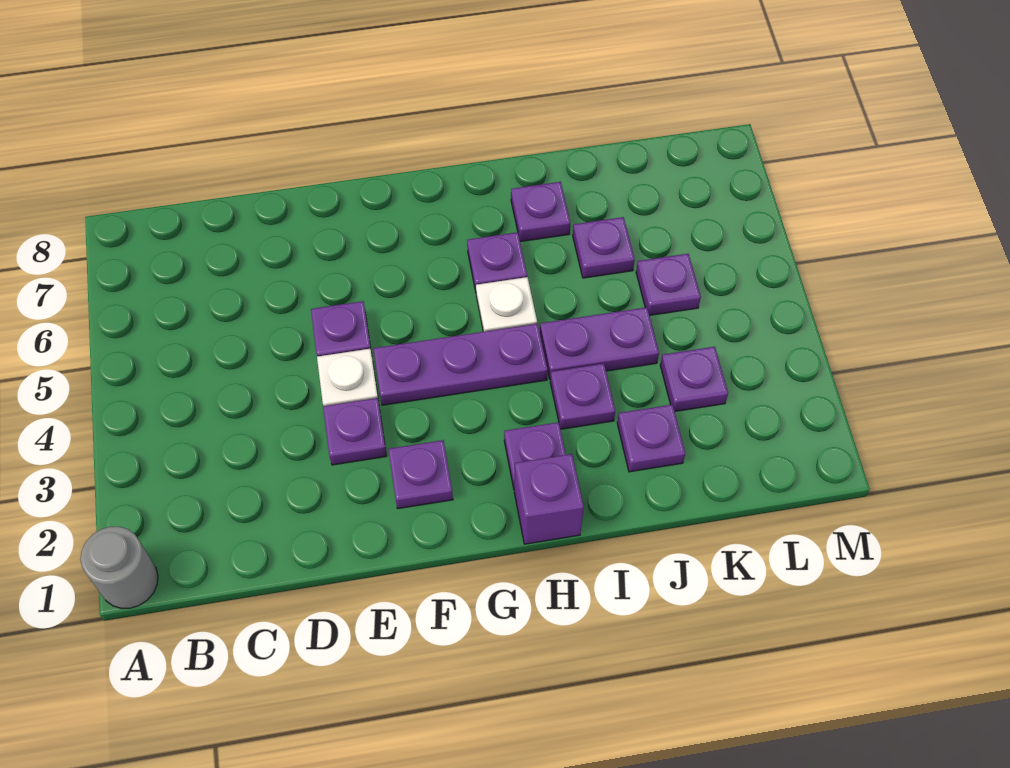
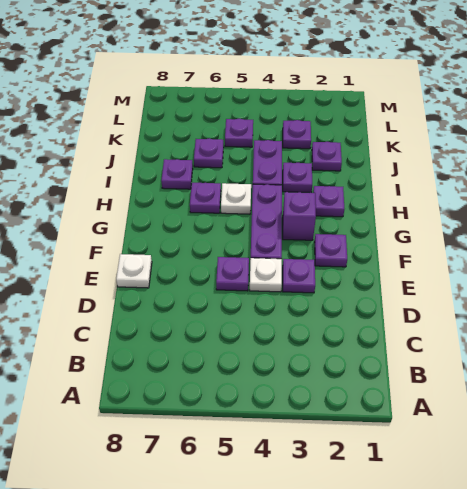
grey round brick A1 level 1 -> none
none -> white plate E8 level 1
purple brick H1 level 1 -> purple brick G3 level 1

